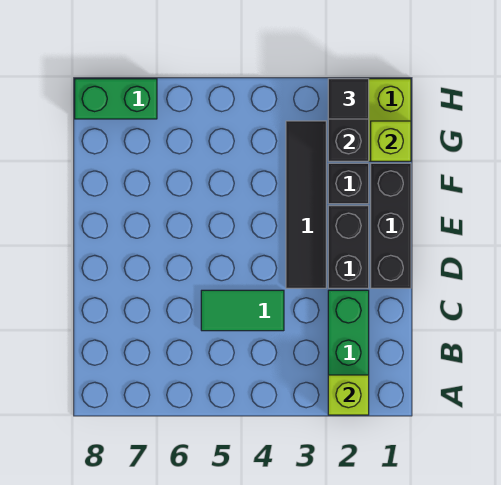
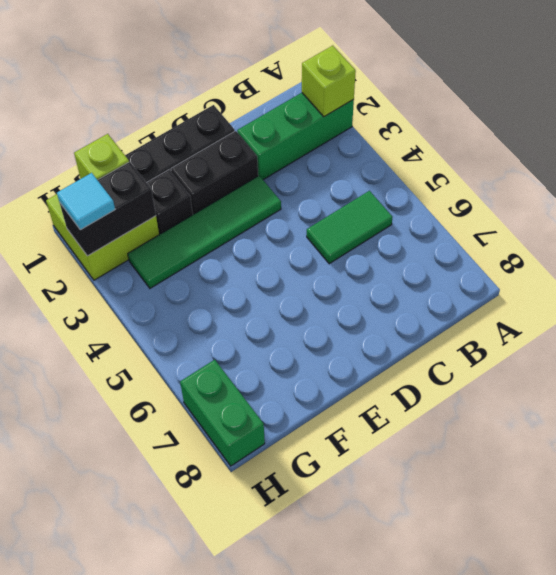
green tile C4:C5 level 1 -> green tile B5:C5 level 1
black tile D3:G3 level 1 -> green tile D3:G3 level 1
black tile H2 level 3 -> cyan tile H2 level 3

